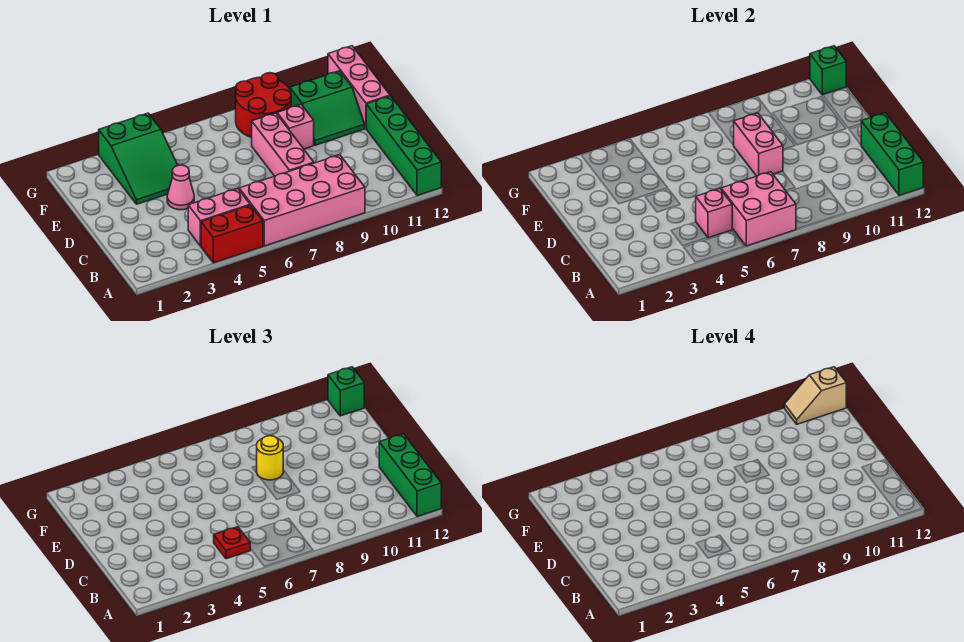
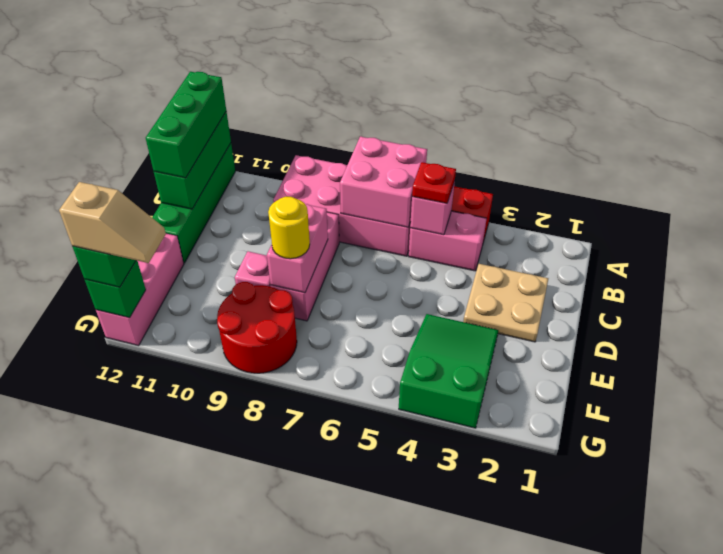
none -> tan plate C2:D3 level 1
pink cone D4 level 1 -> none
green slope E10:F11 level 1 top F -> none

